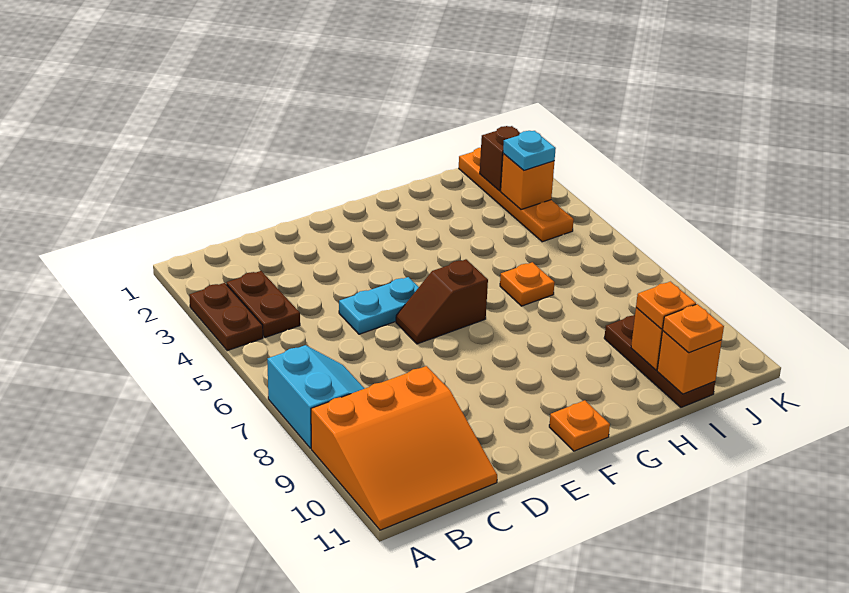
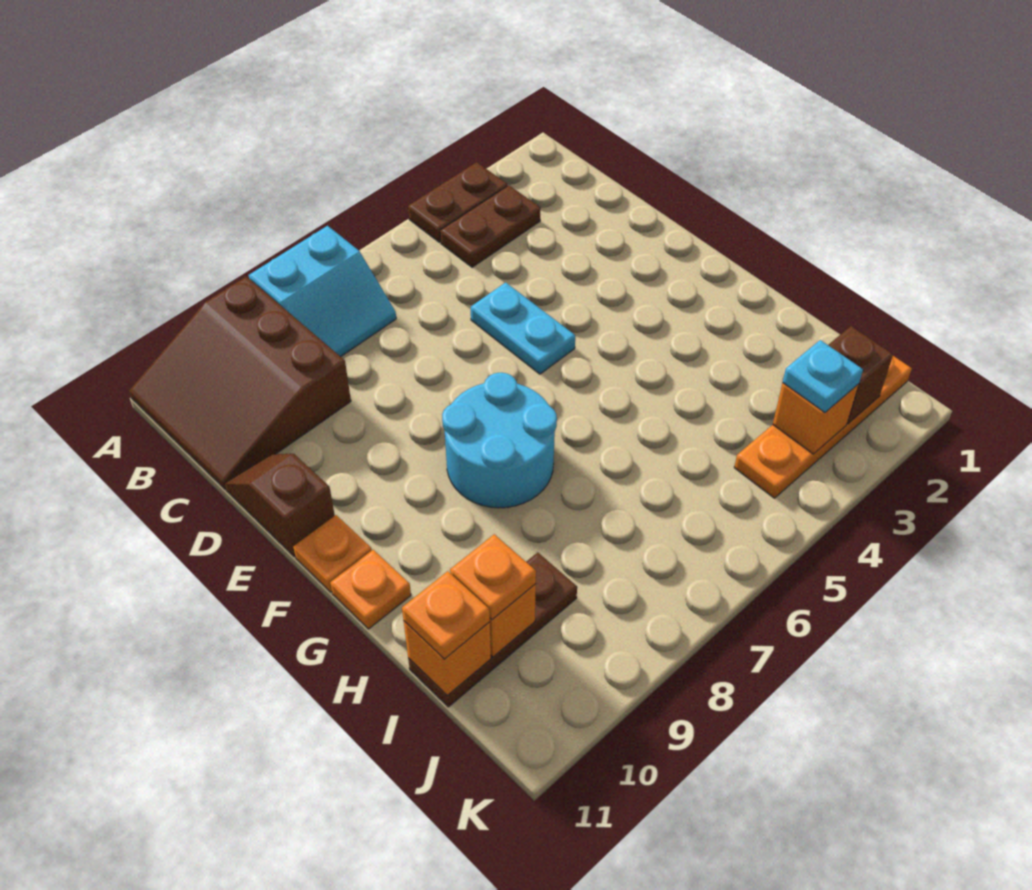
orange slope A9:C11 level 1 top 9 -> brown slope A9:C11 level 1 top 9
brown slope E6:F6 level 1 top F -> brown slope D11:E11 level 1 top E
none -> cyan round brick F7:G8 level 1
orange plate H6 level 1 -> orange plate G11 level 1

